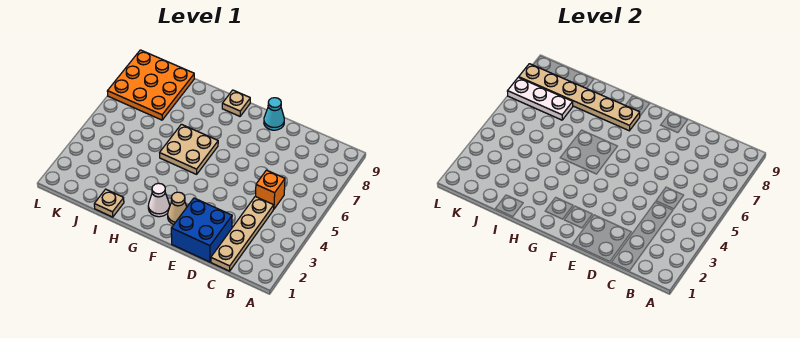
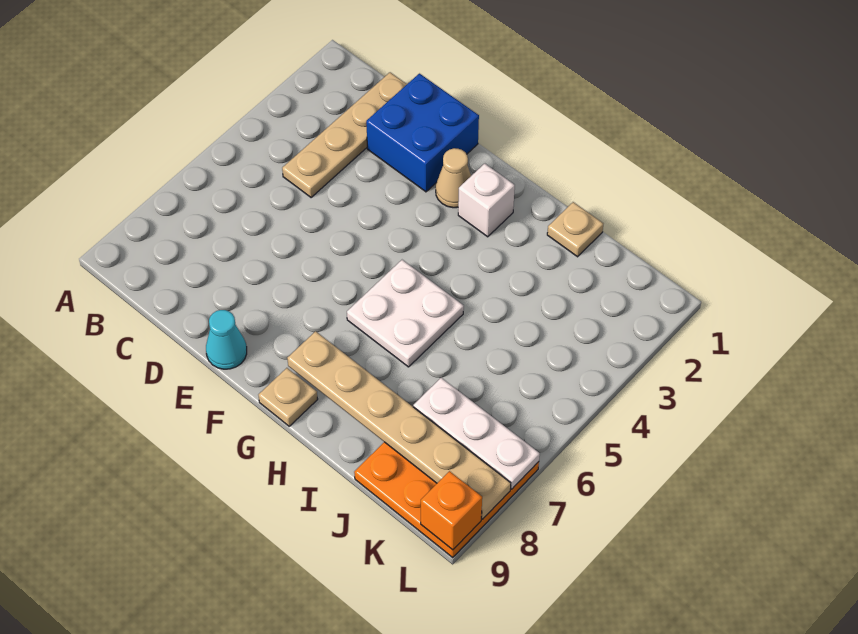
orange brick C5 level 1 -> orange brick L9 level 2
white cone G2 level 1 -> white brick G2 level 1
tan plate G5:H6 level 1 -> white plate G5:H6 level 1

